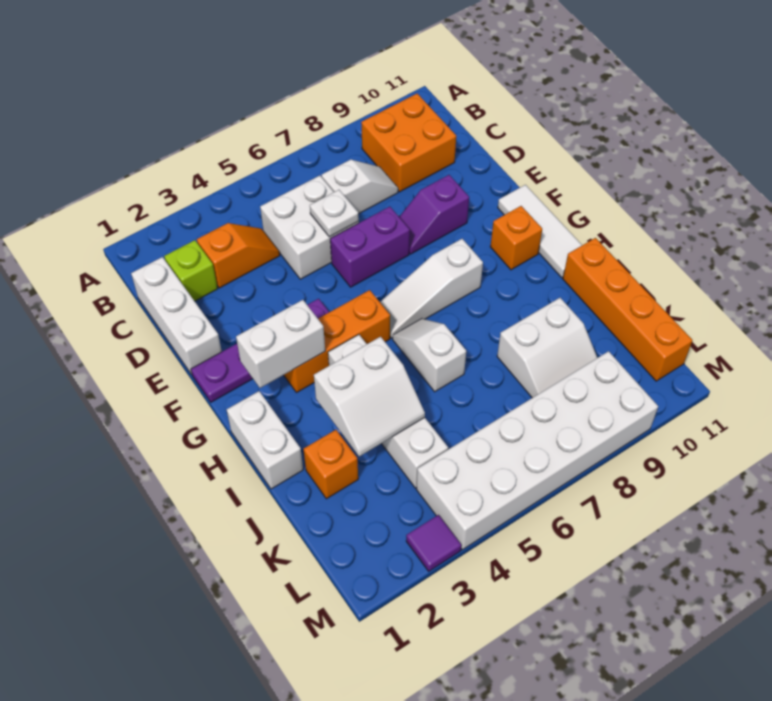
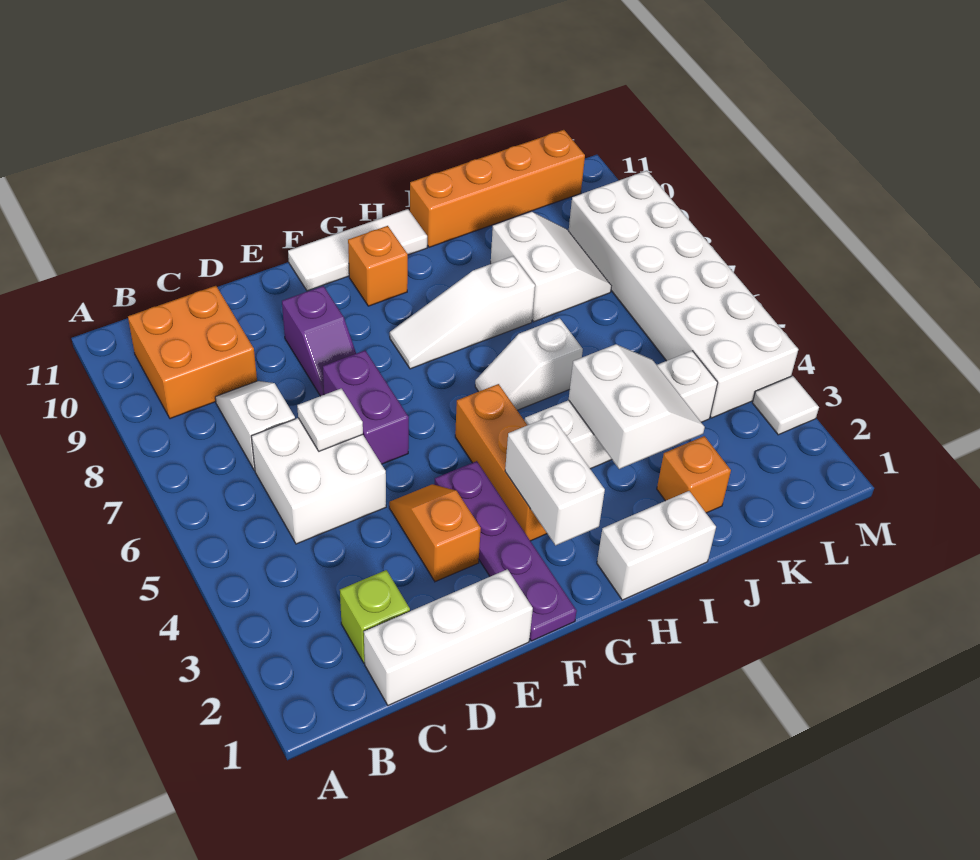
orange slope C3:C4 level 1 top 3 -> orange slope E3:E4 level 1 top 3
white slope G6:G8 level 1 top 8 -> white slope G8:I8 level 1 top I
purple tile M3 level 1 -> white tile M3 level 1

